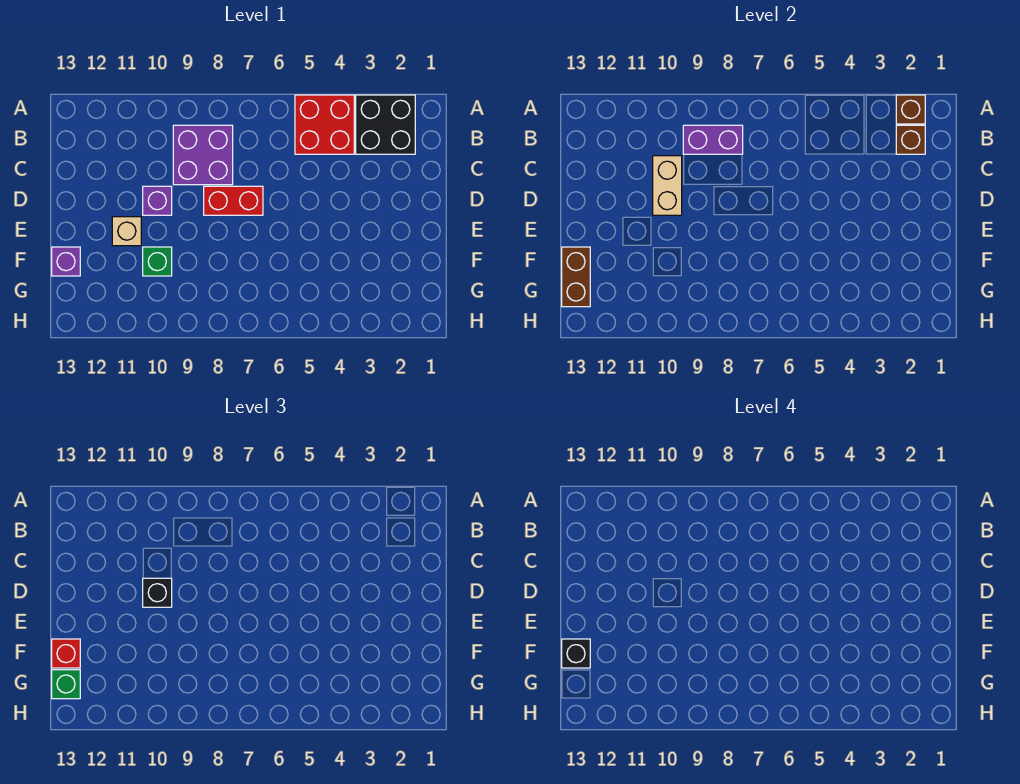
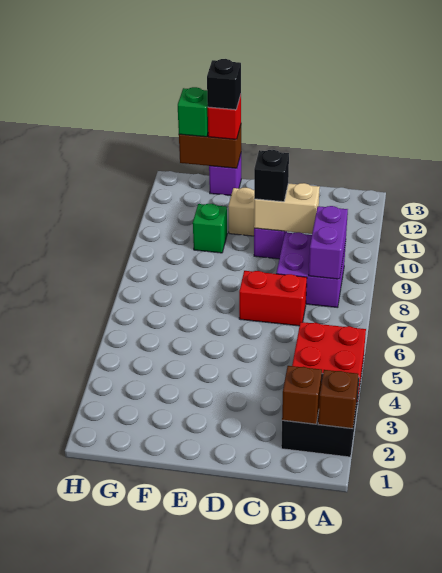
red brick D7:D8 level 1 -> red brick C7:D7 level 1

